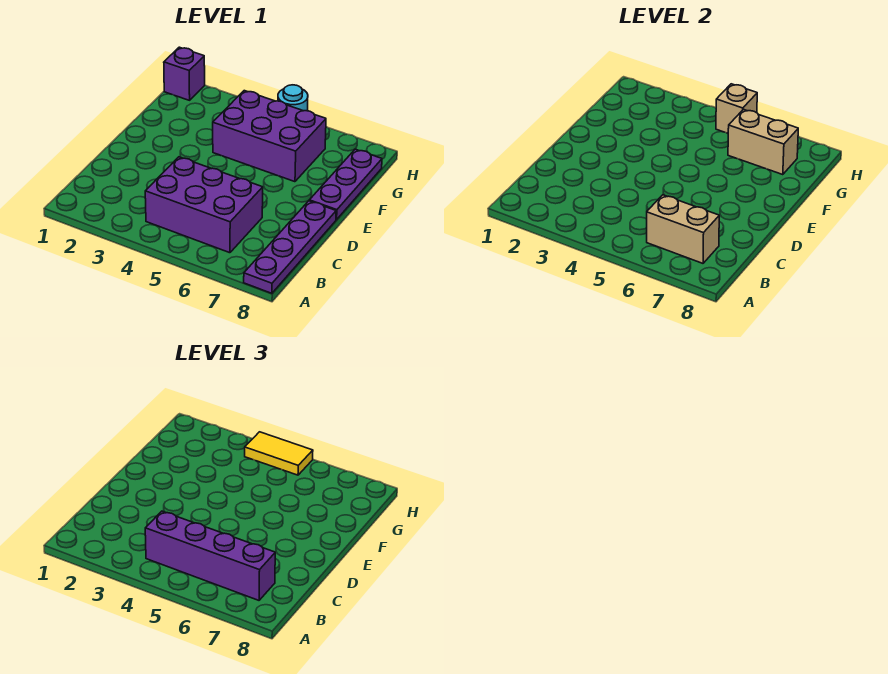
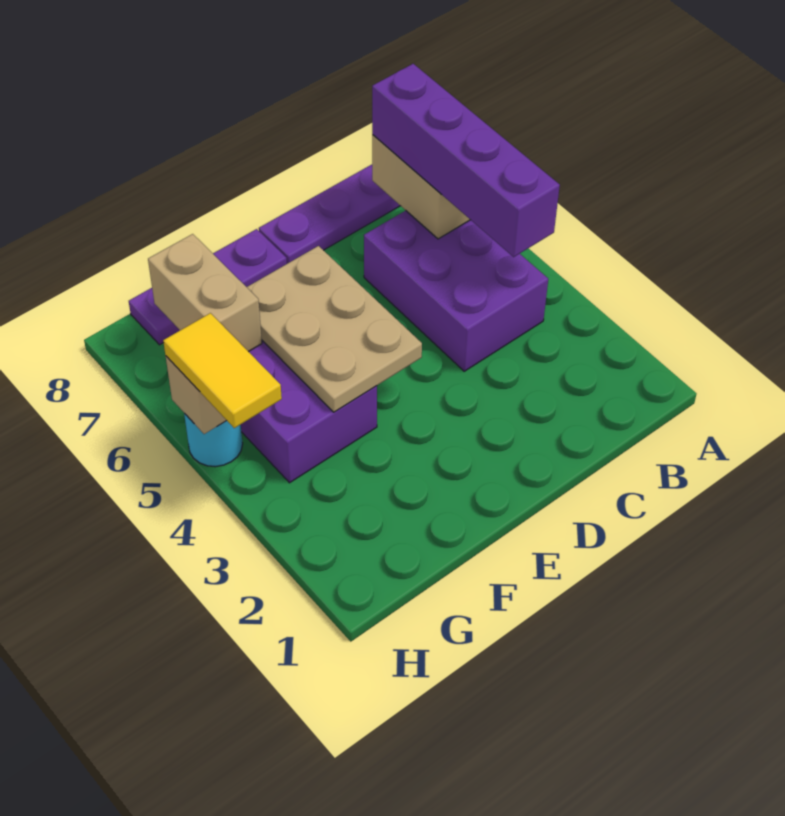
none -> tan plate E4:F6 level 2
purple brick H1 level 1 -> none

